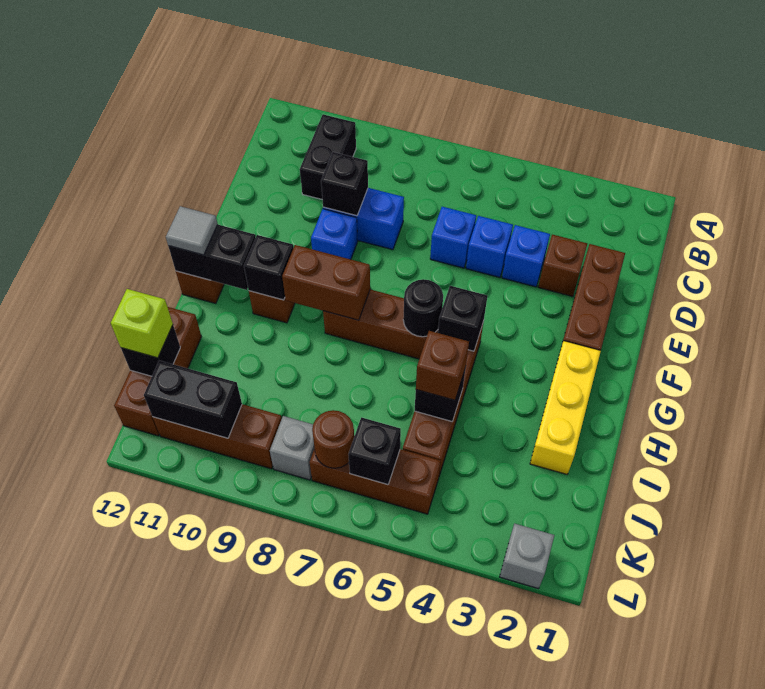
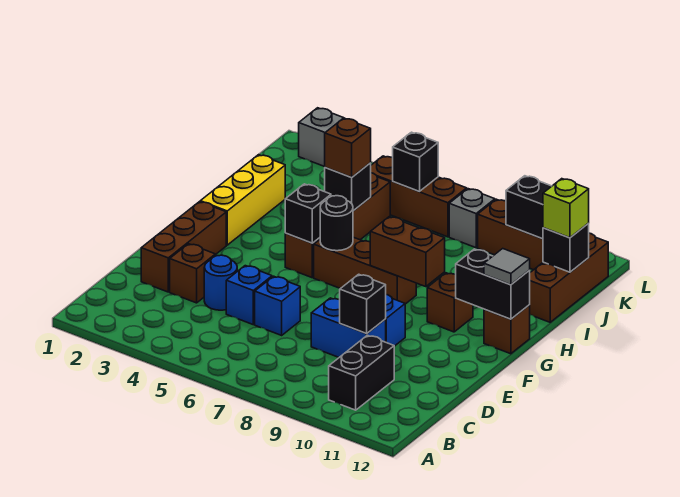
blue brick D4 level 1 -> blue round brick D4 level 1
black brick G10 level 2 -> none
brown round brick K7 level 2 -> none

